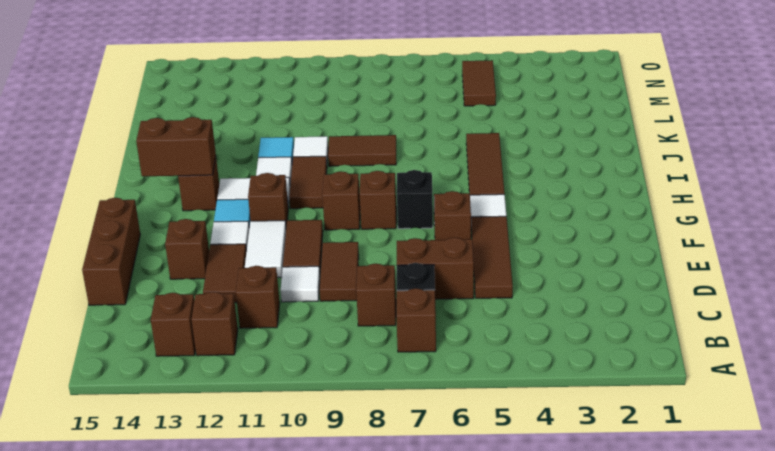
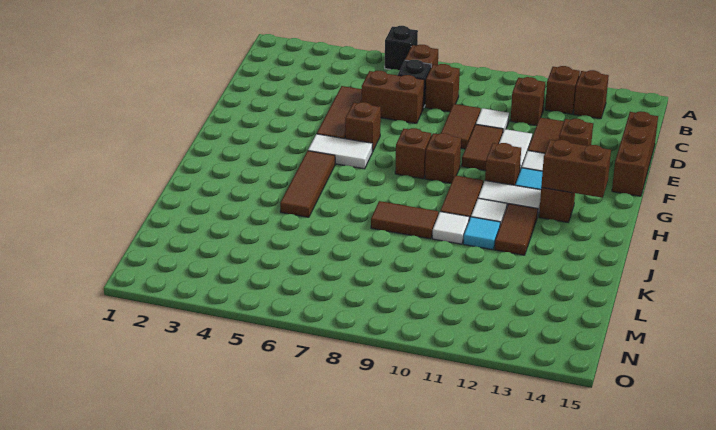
black brick G7 level 1 -> black brick A6 level 1
brown tile M5:N5 level 1 -> brown tile I12:J12 level 1

